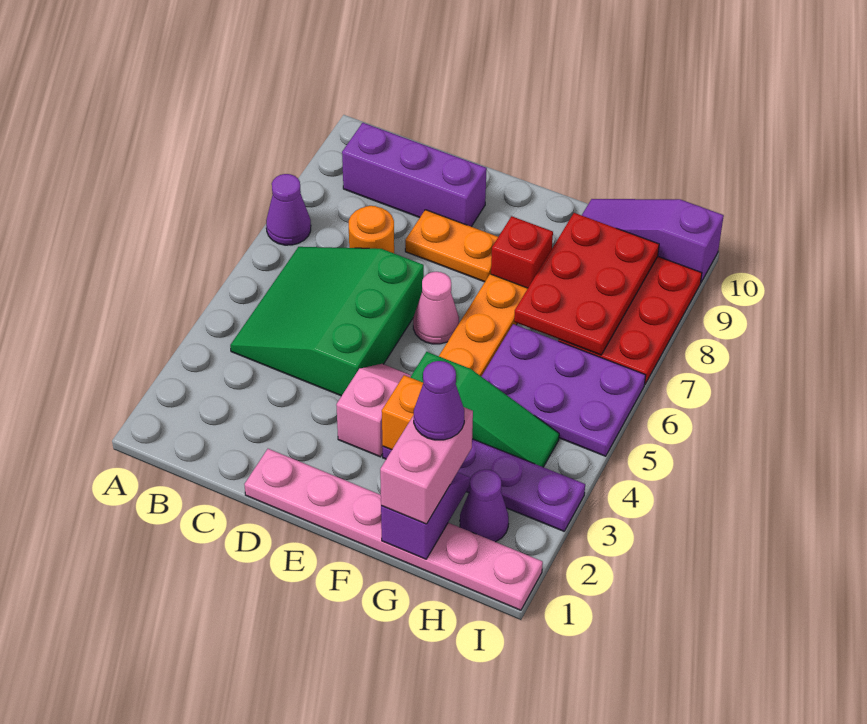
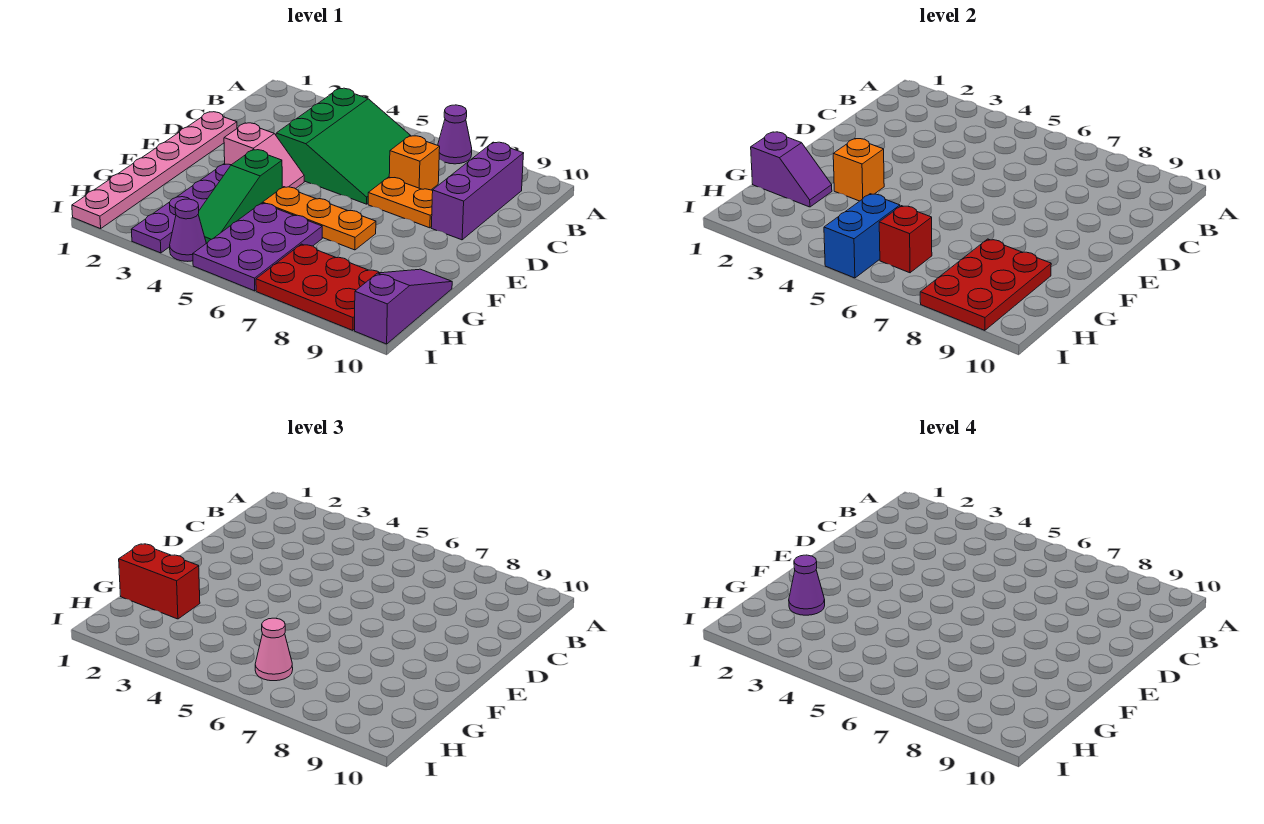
green slope B4:D6 level 1 top D -> green slope B4:D6 level 1 top 4
orange round brick C7 level 1 -> orange brick C7 level 1
orange plate D8:E8 level 1 -> orange plate D7:D8 level 1
pink cone E6 level 1 -> pink cone H6 level 3
red brick F8 level 1 -> red brick H6 level 2
pink brick G1:G2 level 3 -> red brick G1:G2 level 3
red plate G7:H9 level 2 -> red plate G8:I9 level 2
purple cone H2 level 1 -> purple cone I4 level 1
none -> blue brick H5:I5 level 2

